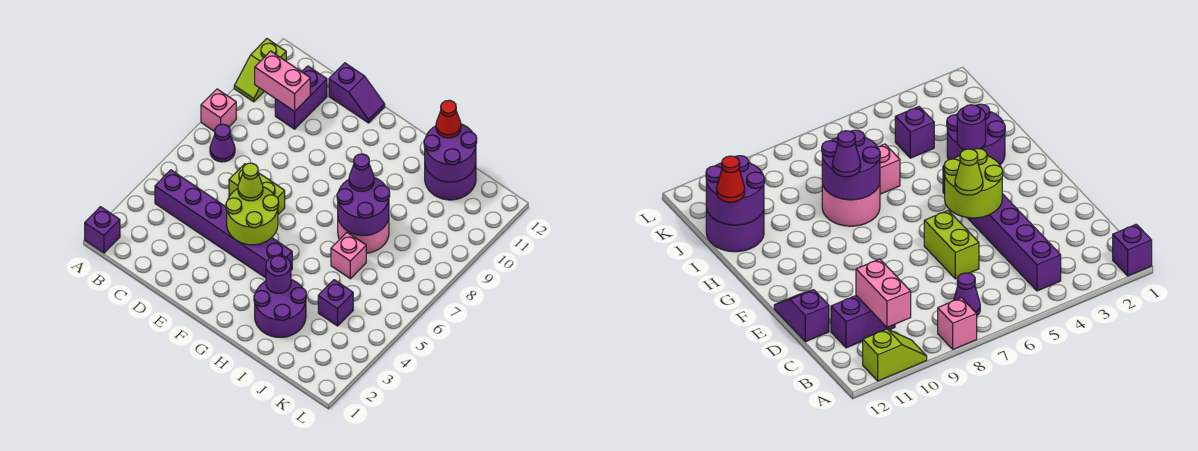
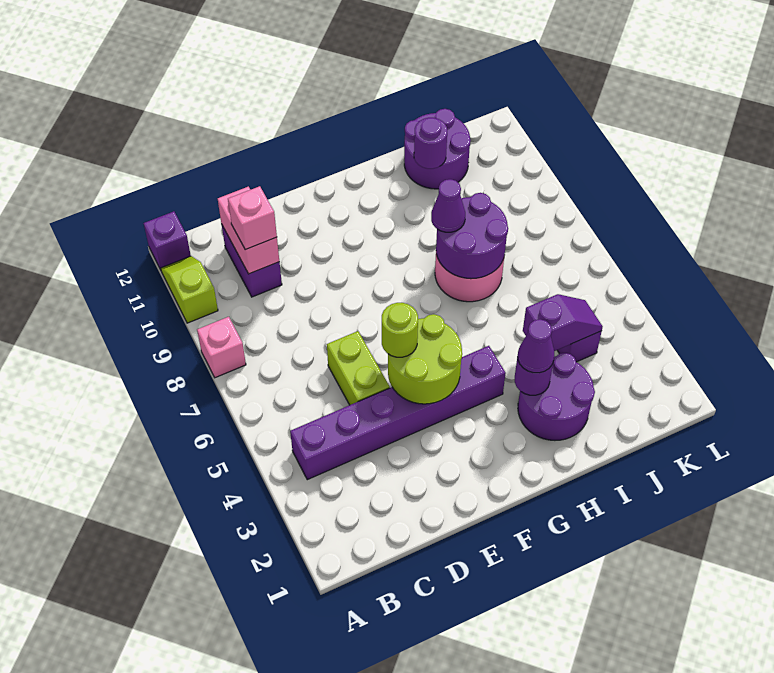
purple brick A1 level 1 -> purple brick A12 level 1
lime slope A10:A11 level 1 top 11 -> lime slope A10:A11 level 1 top 10
purple cone B7 level 1 -> purple cone H3 level 3
pink brick B10:C10 level 2 -> pink brick C10:C11 level 2
lime brick D6:E6 level 1 -> lime brick D5:D6 level 1
purple slope D12:E12 level 1 top D -> purple slope I4:J4 level 2 top I
lime cone E5 level 3 -> lime round brick E5 level 3
pink brick I6 level 1 -> pink brick C10 level 3
purple round brick I11:J12 level 2 -> purple round brick I11 level 2
red cone I12 level 3 -> none

